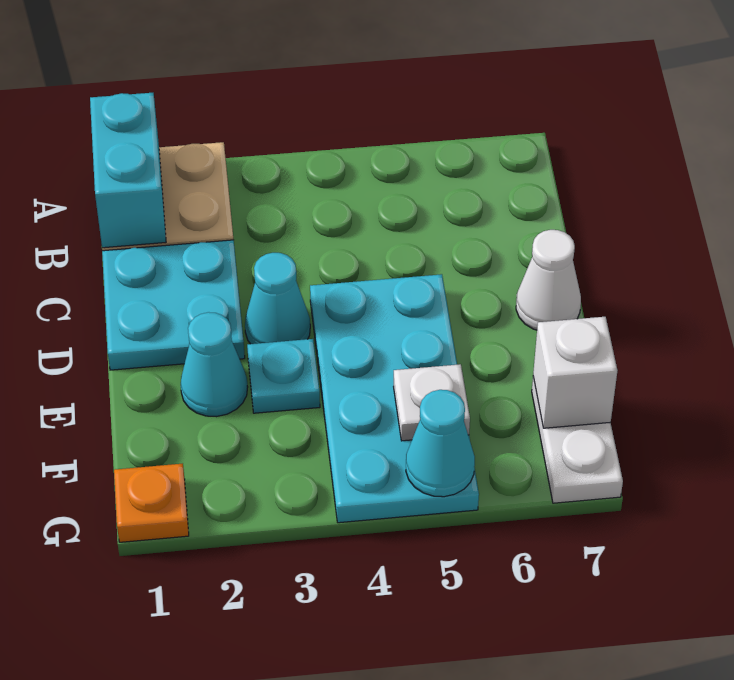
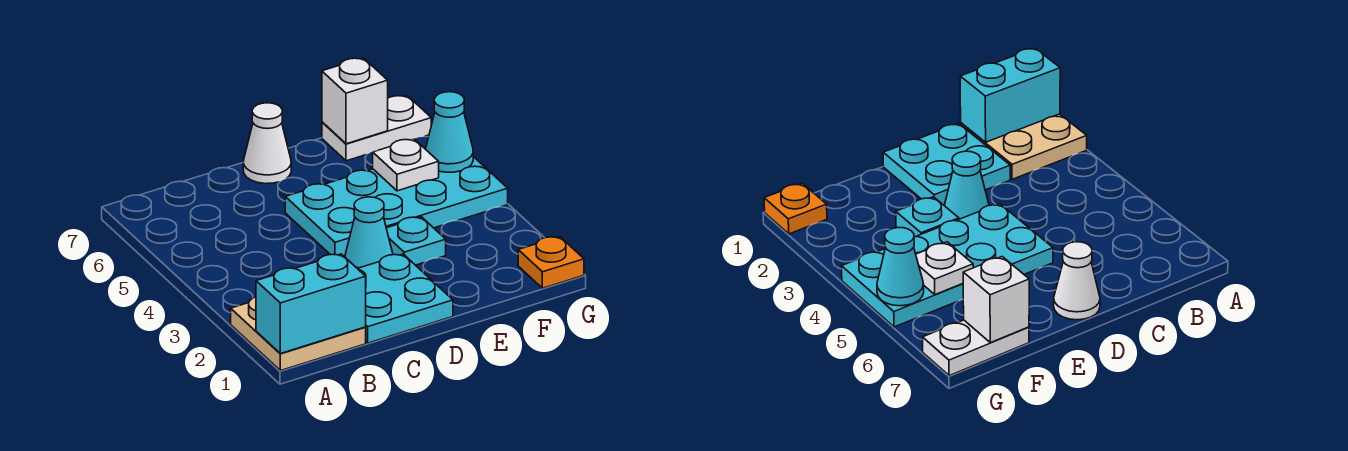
cyan cone E2 level 1 -> none

